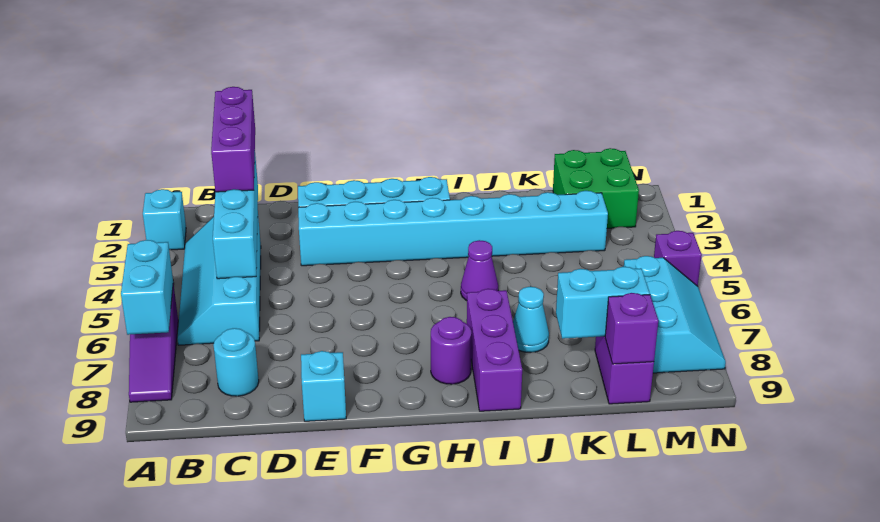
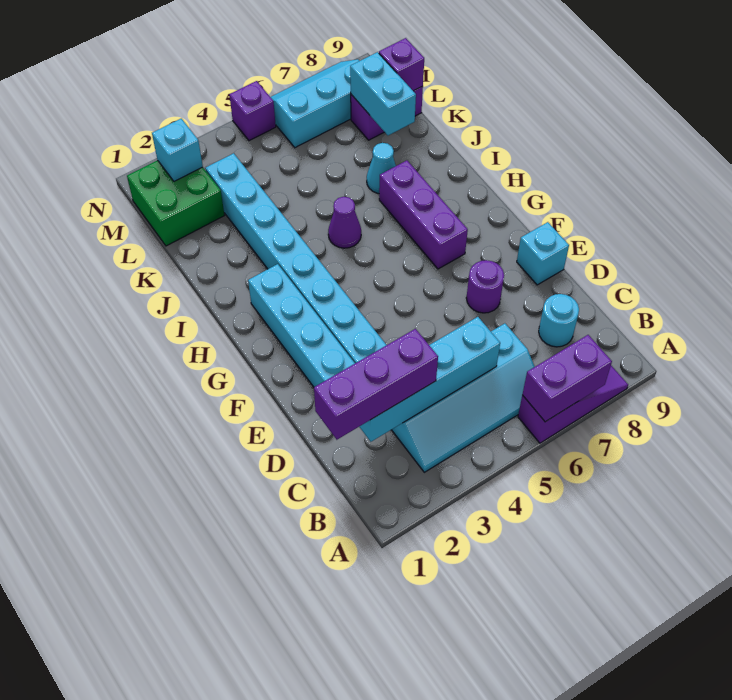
cyan brick A2 level 1 -> cyan brick M2 level 2
cyan brick A6:A7 level 2 -> purple brick A6:A7 level 2
purple round brick H8 level 1 -> purple round brick E7 level 1
purple brick I7:I9 level 1 -> purple brick G7:I7 level 1

